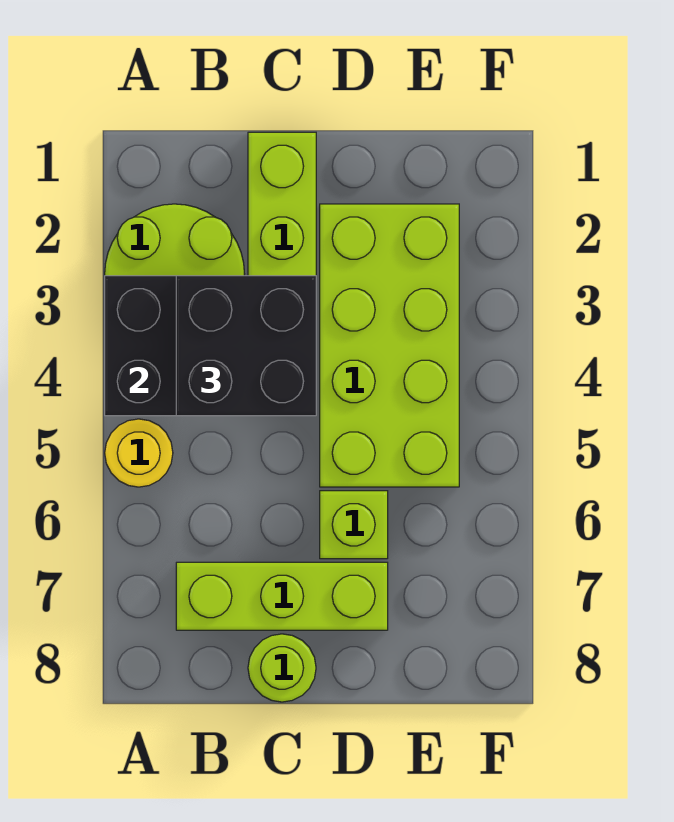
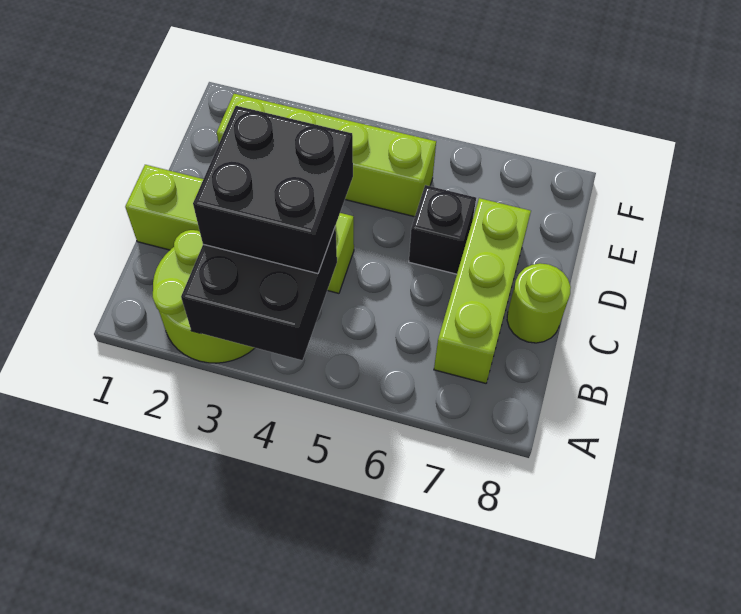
yellow round brick A5 level 1 -> none
lime brick D2:E5 level 1 -> lime brick E2:E5 level 1
lime brick D6 level 1 -> black brick D6 level 1

